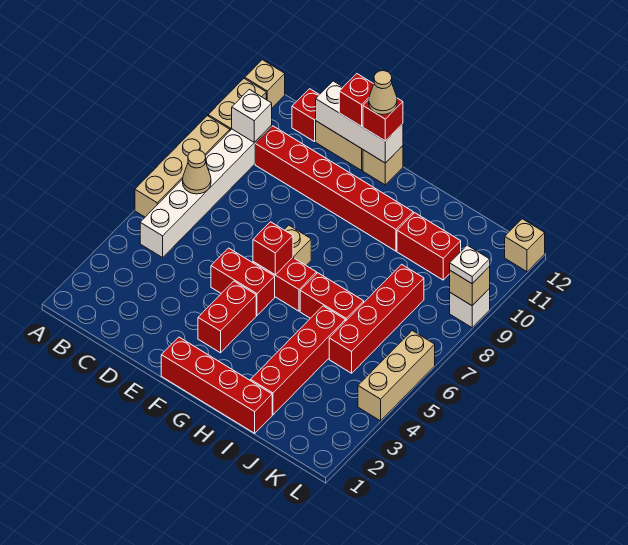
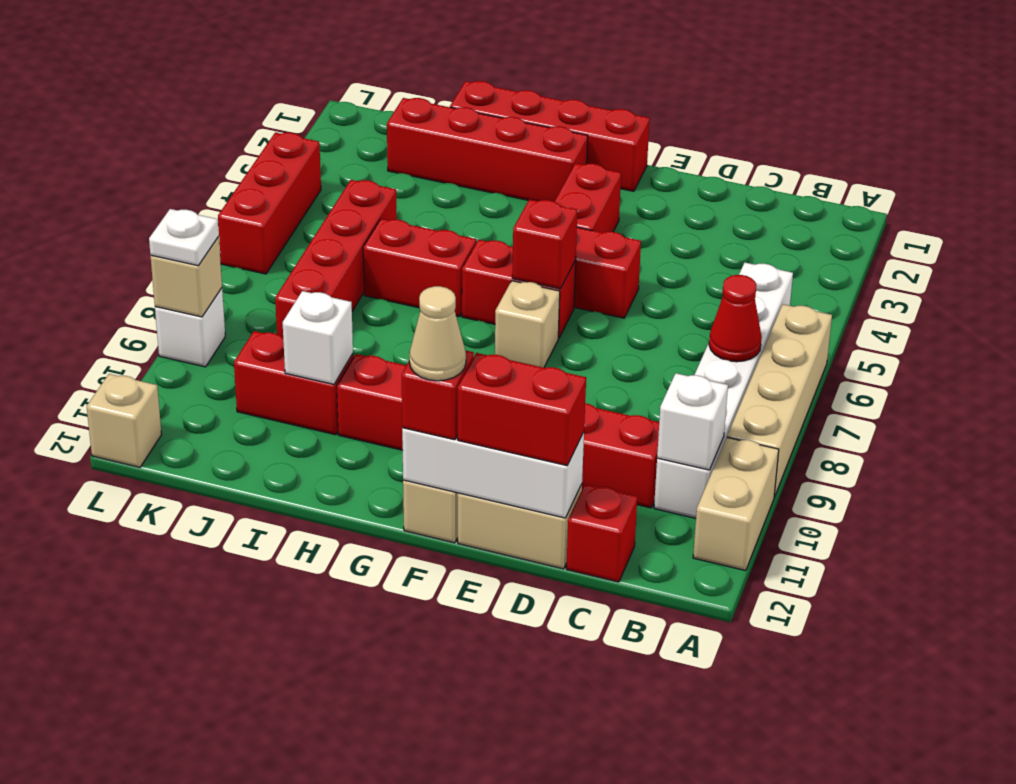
tan brick A12 level 1 -> none
tan cone B7 level 2 -> red cone B7 level 2
red brick E12 level 3 -> red brick D12:E12 level 3
red brick I2:I5 level 1 -> red brick G2:J2 level 1
none -> white brick I10 level 2
tan brick L4:L6 level 1 -> red brick L4:L6 level 1

